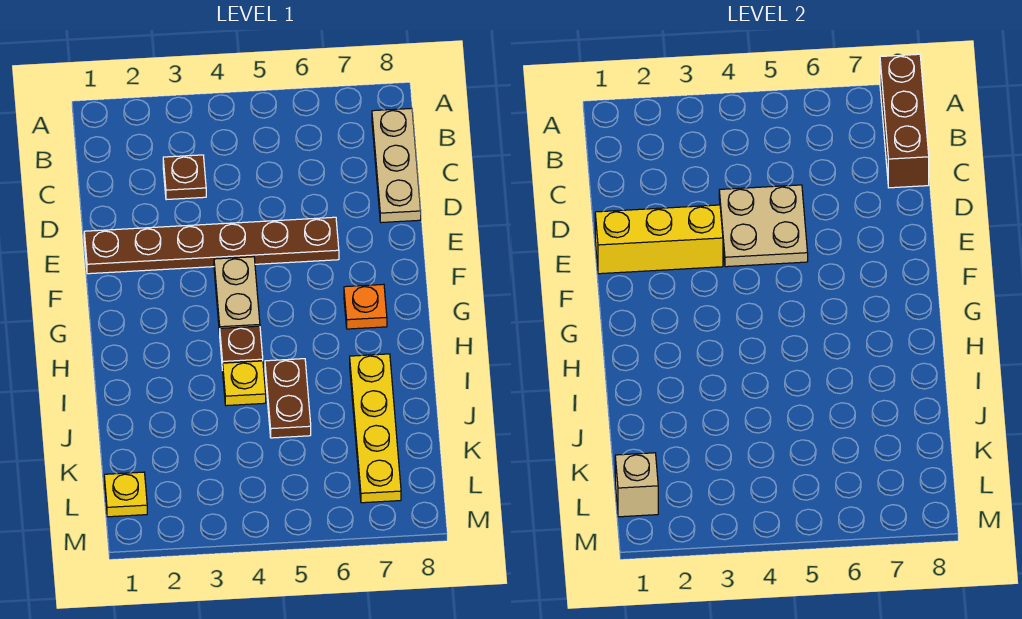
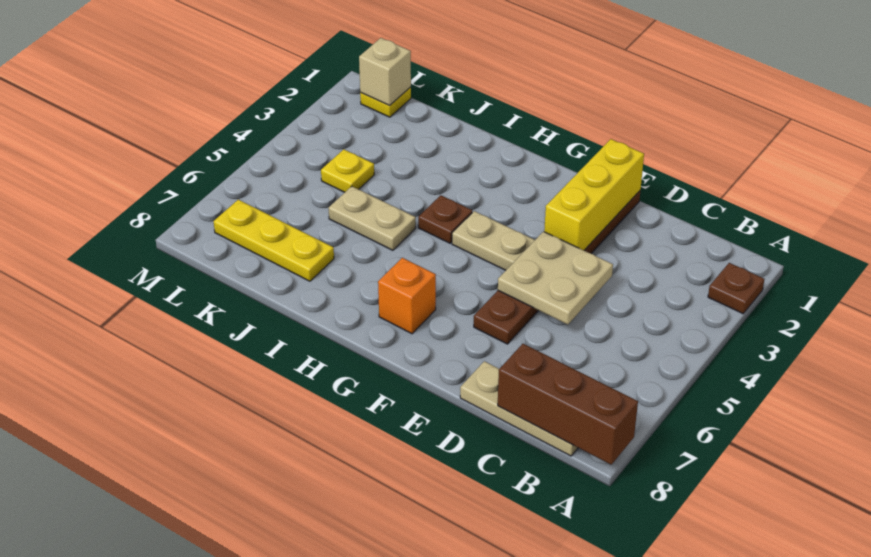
brown plate C3 level 1 -> brown plate A2 level 1
orange plate G7 level 1 -> orange brick G7 level 1
yellow plate I4 level 1 -> yellow plate K4 level 1
brown plate I5:J5 level 1 -> tan plate I5:J5 level 1
yellow plate I7:L7 level 1 -> yellow plate J7:L7 level 1

